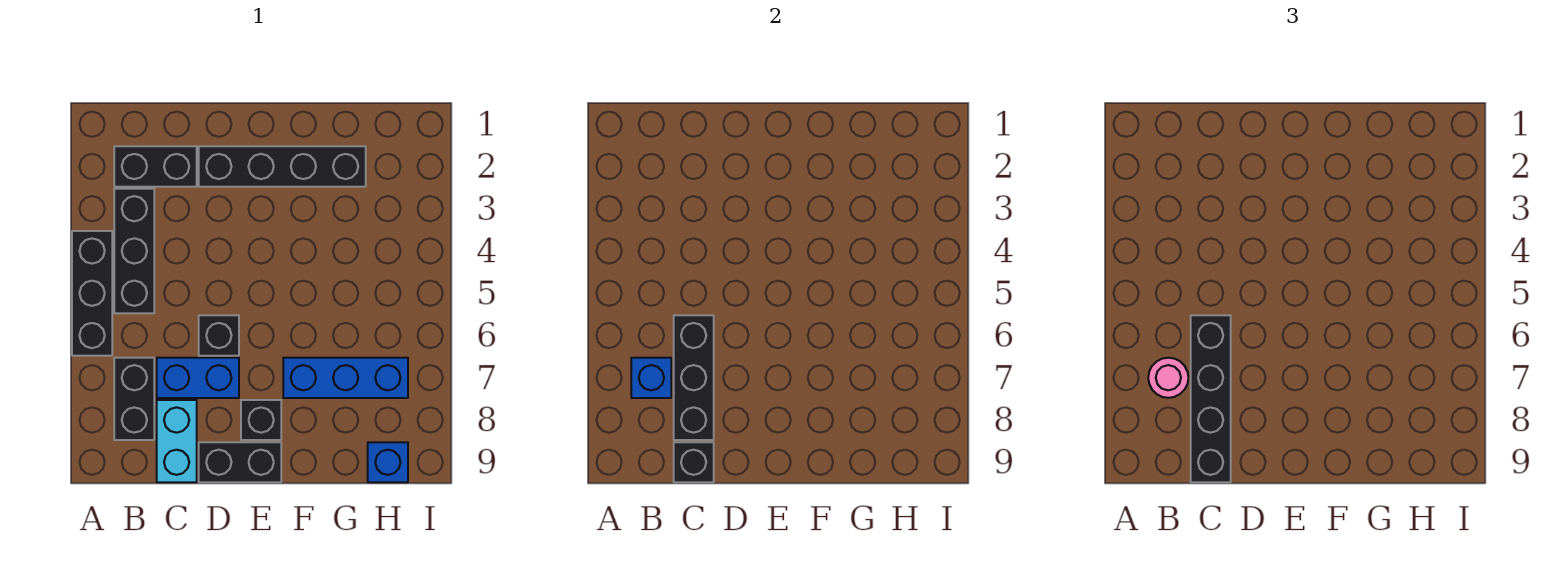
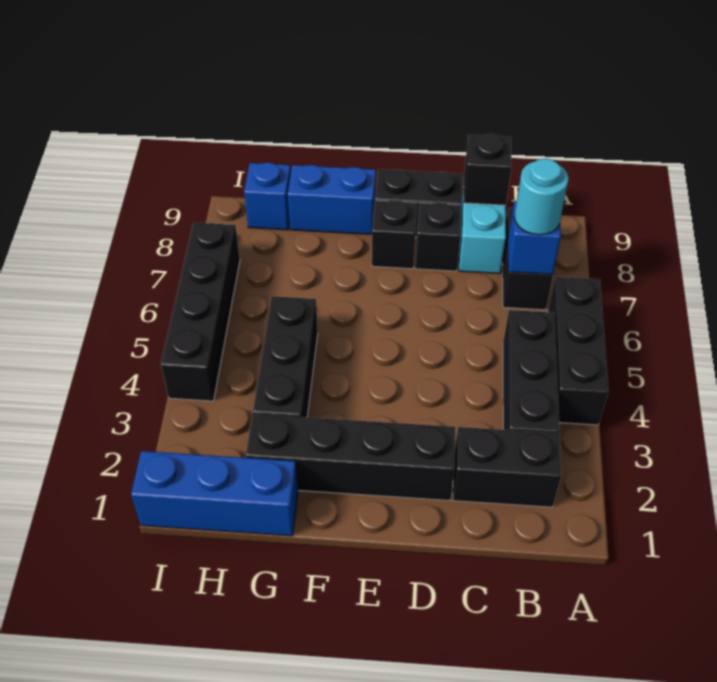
pink round brick B7 level 3 -> cyan round brick B7 level 3
black brick C6:C8 level 2 -> black brick G3:G5 level 1
black brick C6:C9 level 3 -> black brick I4:I7 level 1
blue brick C7:D7 level 1 -> blue brick F9:G9 level 1
black brick D6 level 1 -> black brick D8 level 1
blue brick F7:H7 level 1 -> blue brick G1:I1 level 1

